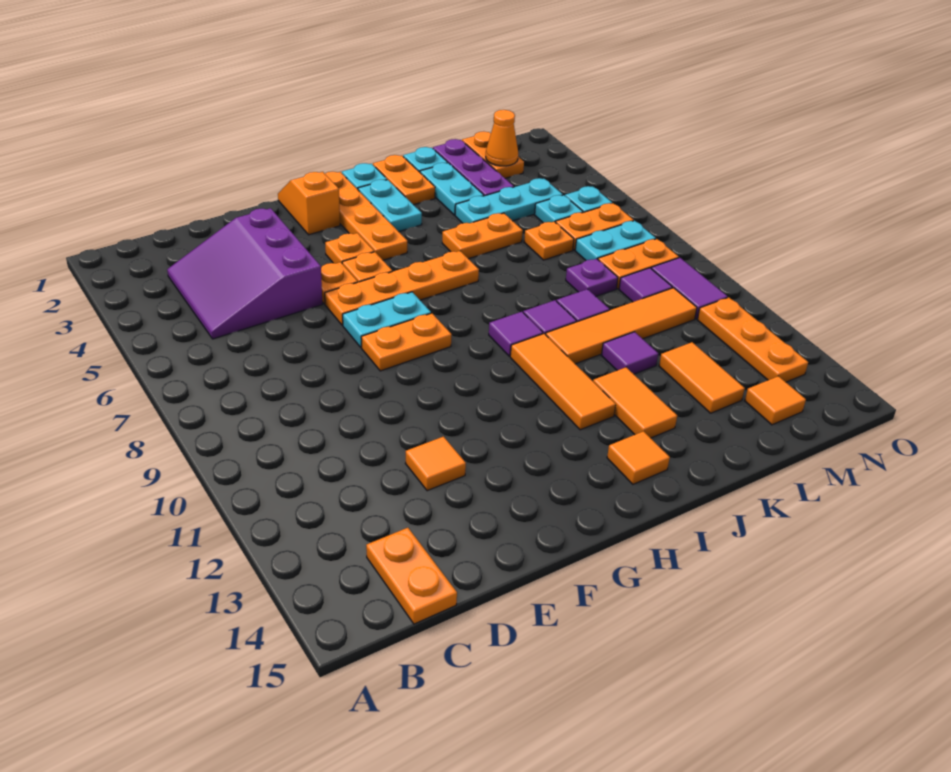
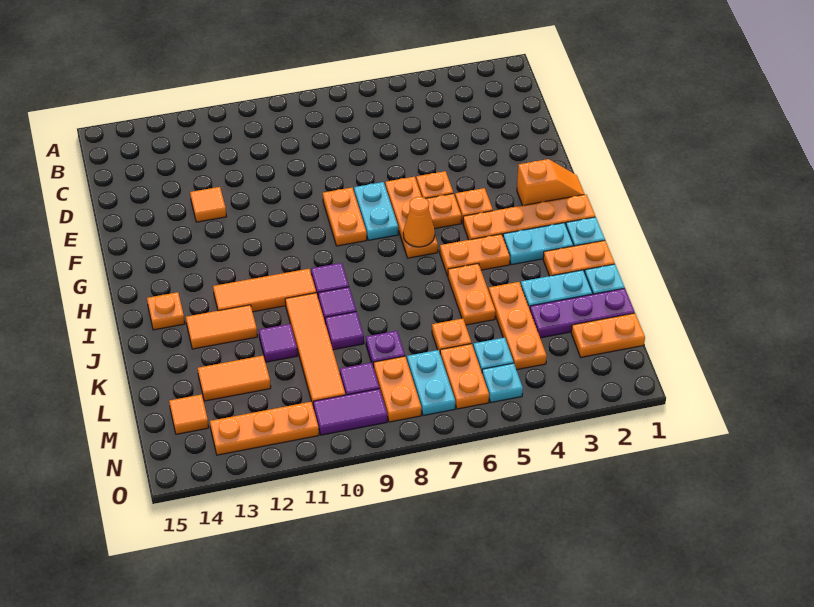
purple slope C3:E5 level 1 top E -> none
orange plate C14:C15 level 1 -> orange plate I4:I5 level 1
orange plate F6:I6 level 1 -> orange plate F6:H6 level 1
orange tile I14 level 1 -> orange plate I14 level 1
cyan plate K4:M4 level 1 -> orange plate K4:M4 level 1
orange cone M2 level 2 -> orange cone H6 level 2

